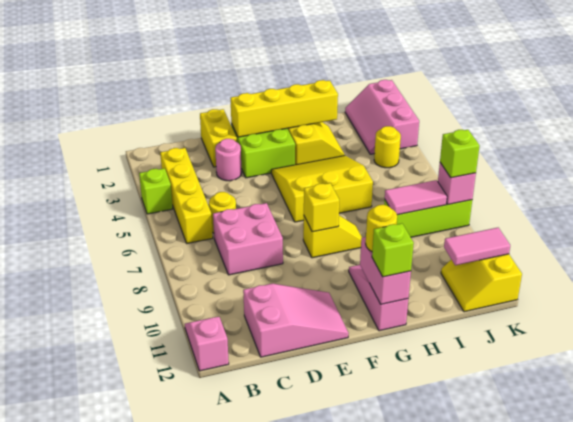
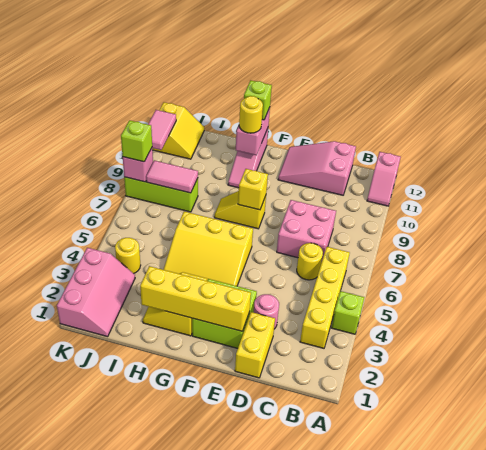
pink tile J11:K11 level 2 -> pink tile K10:K11 level 2

